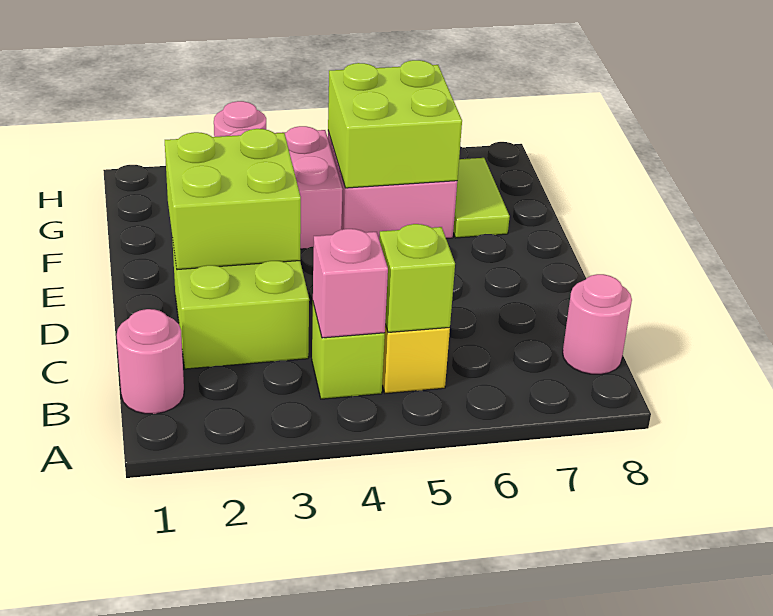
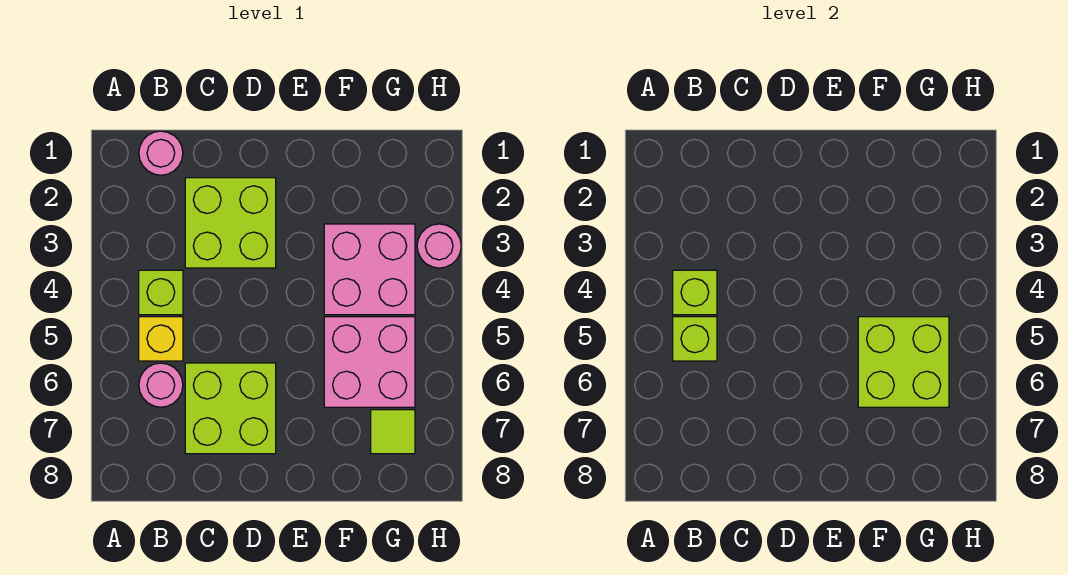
pink brick B4 level 2 -> lime brick B4 level 2
pink round brick B8 level 1 -> pink round brick B6 level 1
lime brick D2:E3 level 2 -> lime brick C6:D7 level 1
lime tile F7:G7 level 1 -> lime tile G7 level 1

